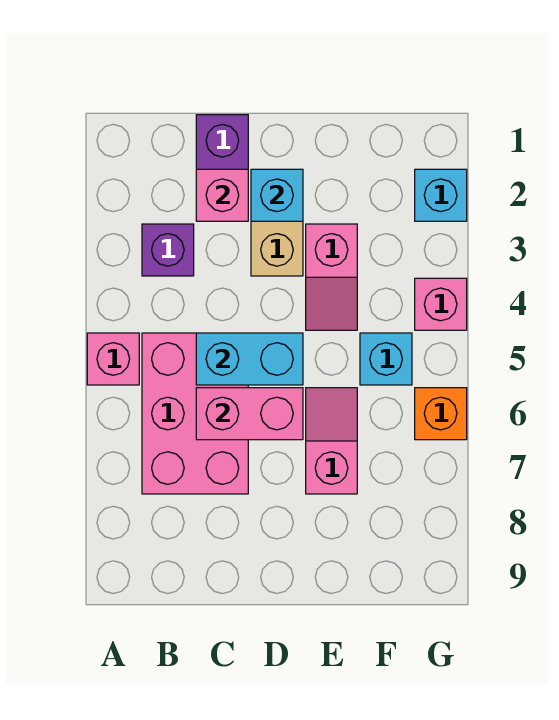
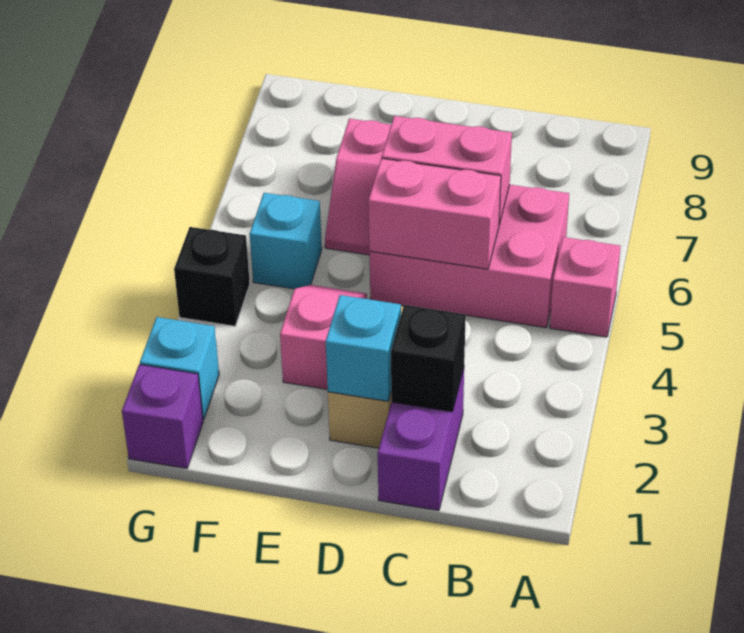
purple brick B3 level 1 -> purple brick G1 level 1
pink brick B5:C7 level 1 -> pink brick B5:D6 level 1
pink brick C2 level 2 -> black brick C2 level 2
cyan brick C5:D5 level 2 -> pink brick C5:D5 level 2
pink brick G4 level 1 -> black brick G4 level 1
orange brick G6 level 1 -> none

